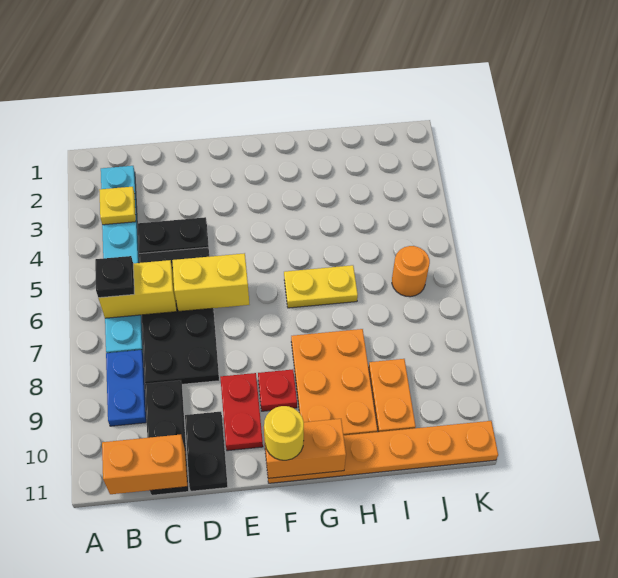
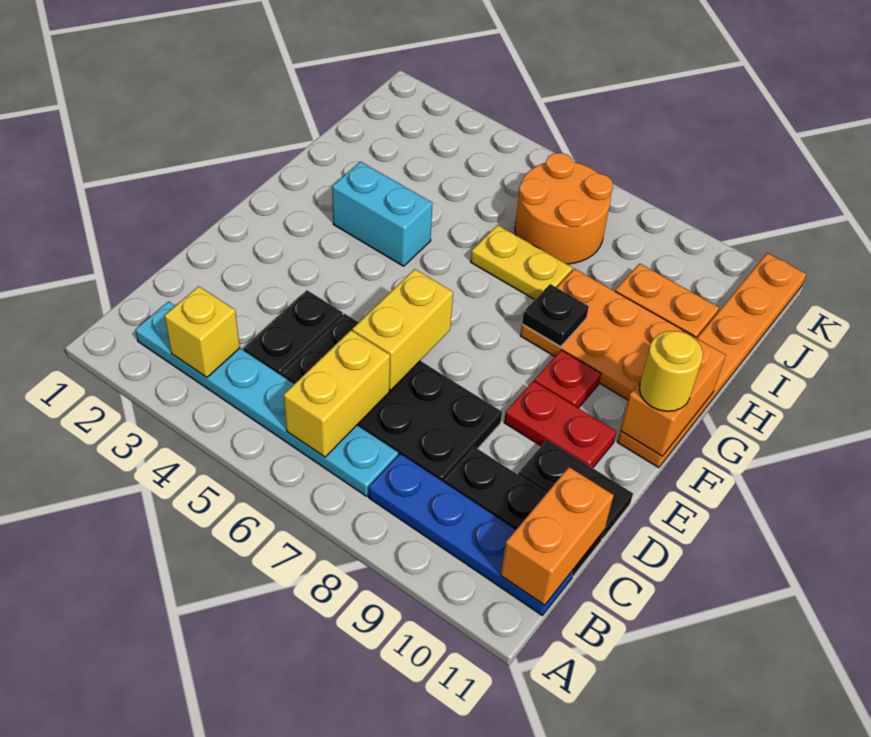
yellow plate B3 level 2 -> yellow brick B3 level 2
black plate B6 level 3 -> black plate G8 level 2
blue plate B8:B9 level 1 -> blue plate B8:B11 level 1
none -> cyan brick G3:G4 level 1
yellow plate G6:H6 level 1 -> yellow plate H6:H7 level 1
orange round brick J6 level 1 -> orange round brick I6:J7 level 1

